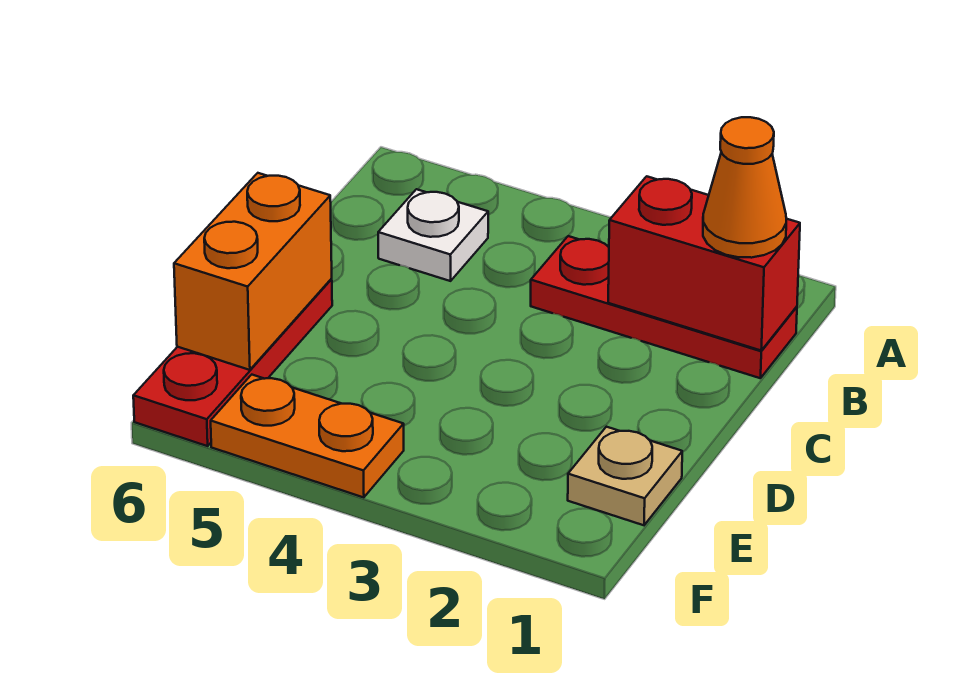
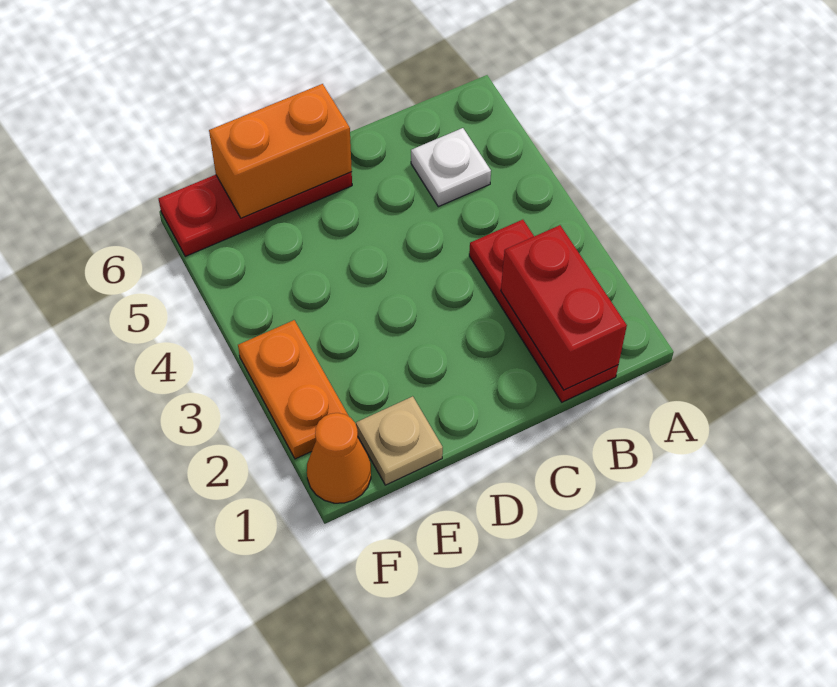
orange cone B1 level 3 -> orange cone F1 level 1
orange plate F4:F5 level 1 -> orange plate F2:F3 level 1

